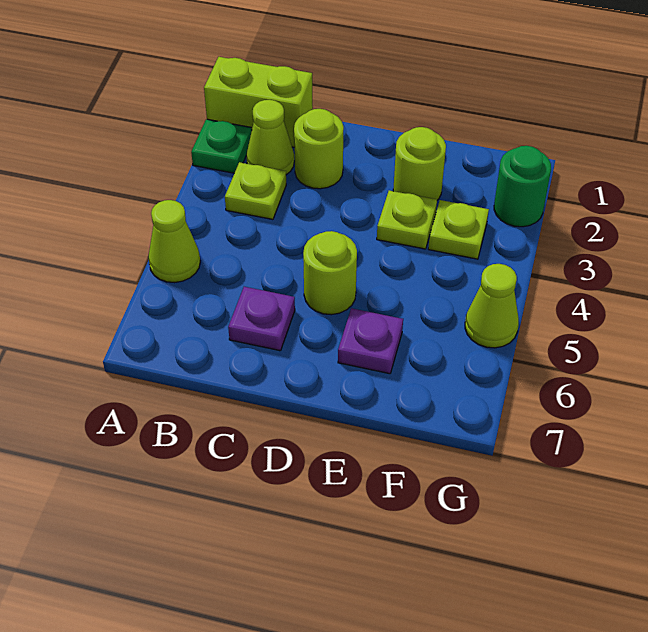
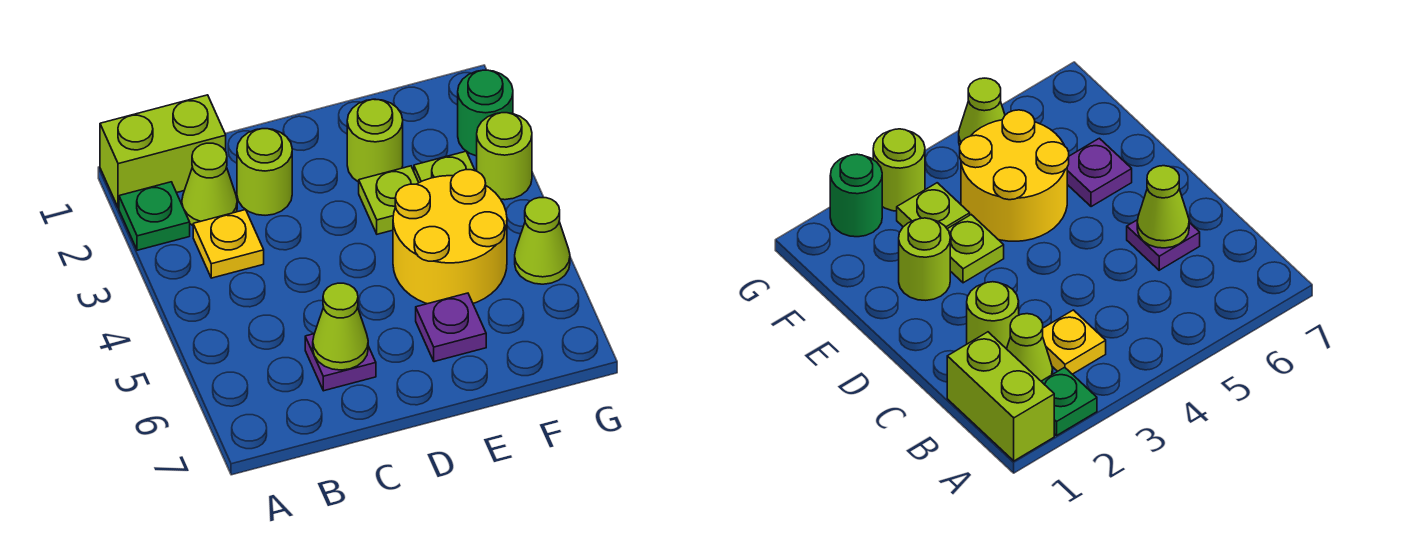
lime cone A5 level 1 -> lime cone C6 level 2
lime plate B3 level 1 -> yellow plate B3 level 1
lime round brick D5 level 1 -> lime round brick G3 level 1
none -> yellow round brick E4:F5 level 1

